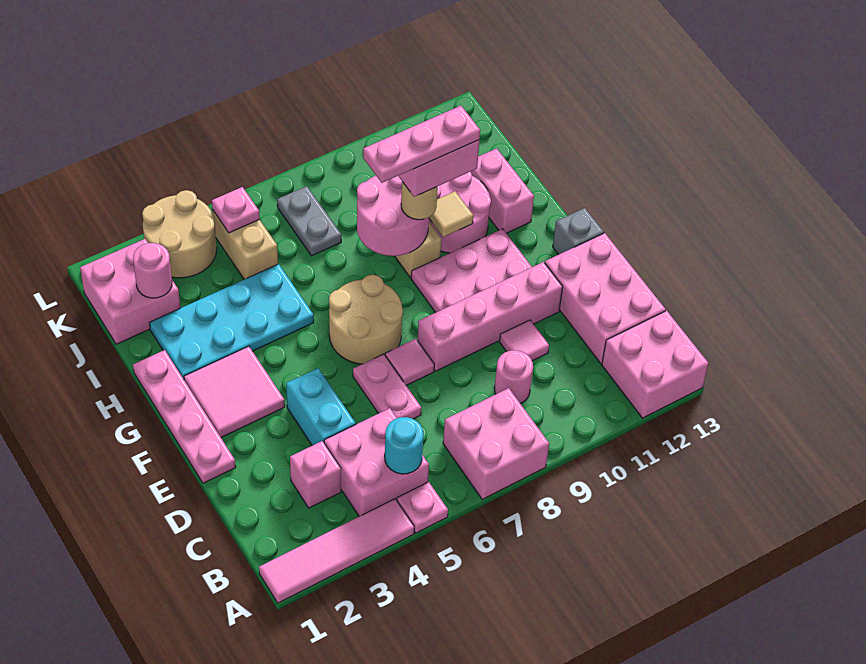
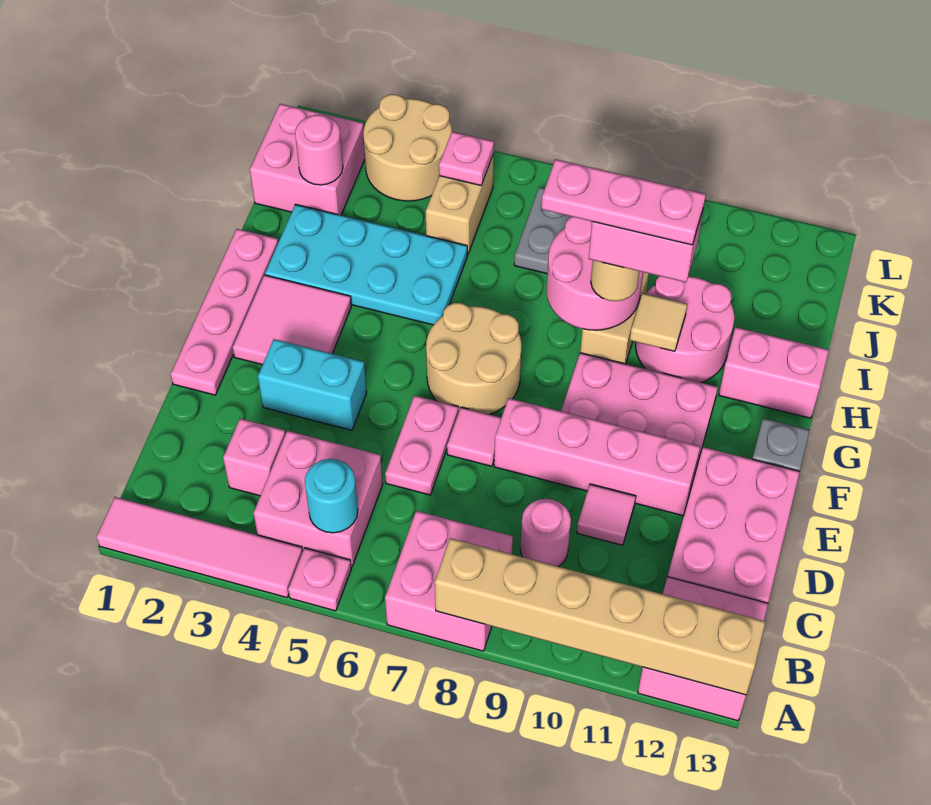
none -> tan brick A8:A13 level 2
cyan brick D4:E4 level 1 -> cyan brick E3:E4 level 1
pink brick H12:I12 level 1 -> pink brick H12:H13 level 1

